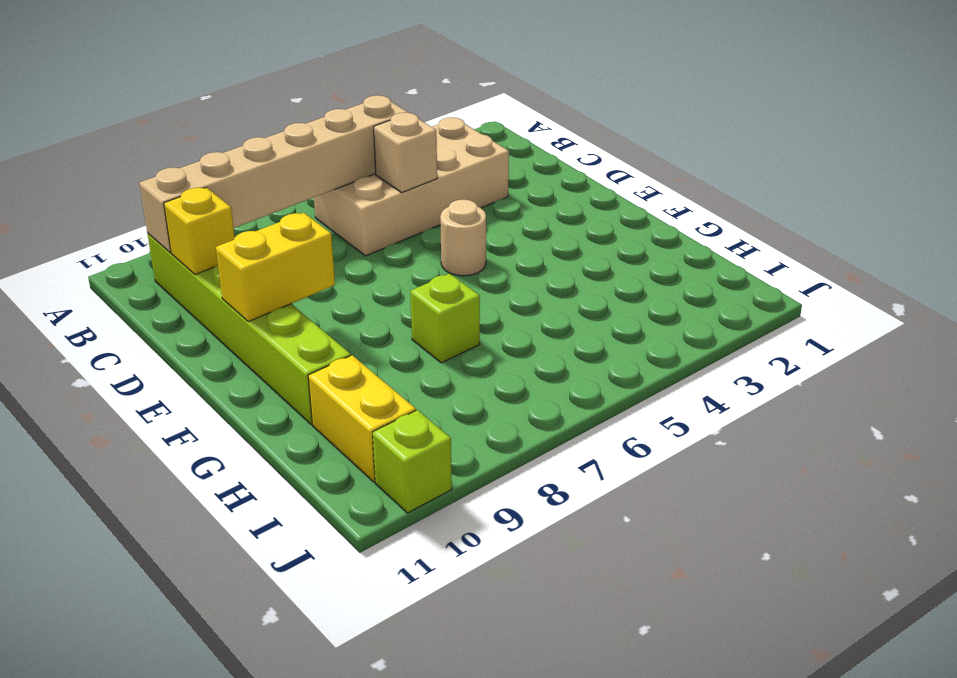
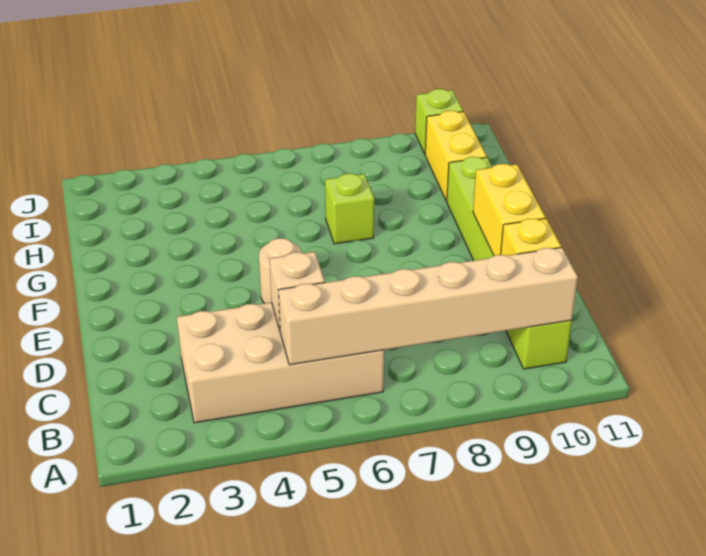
yellow brick E9:E10 level 2 -> yellow brick D10:E10 level 2

